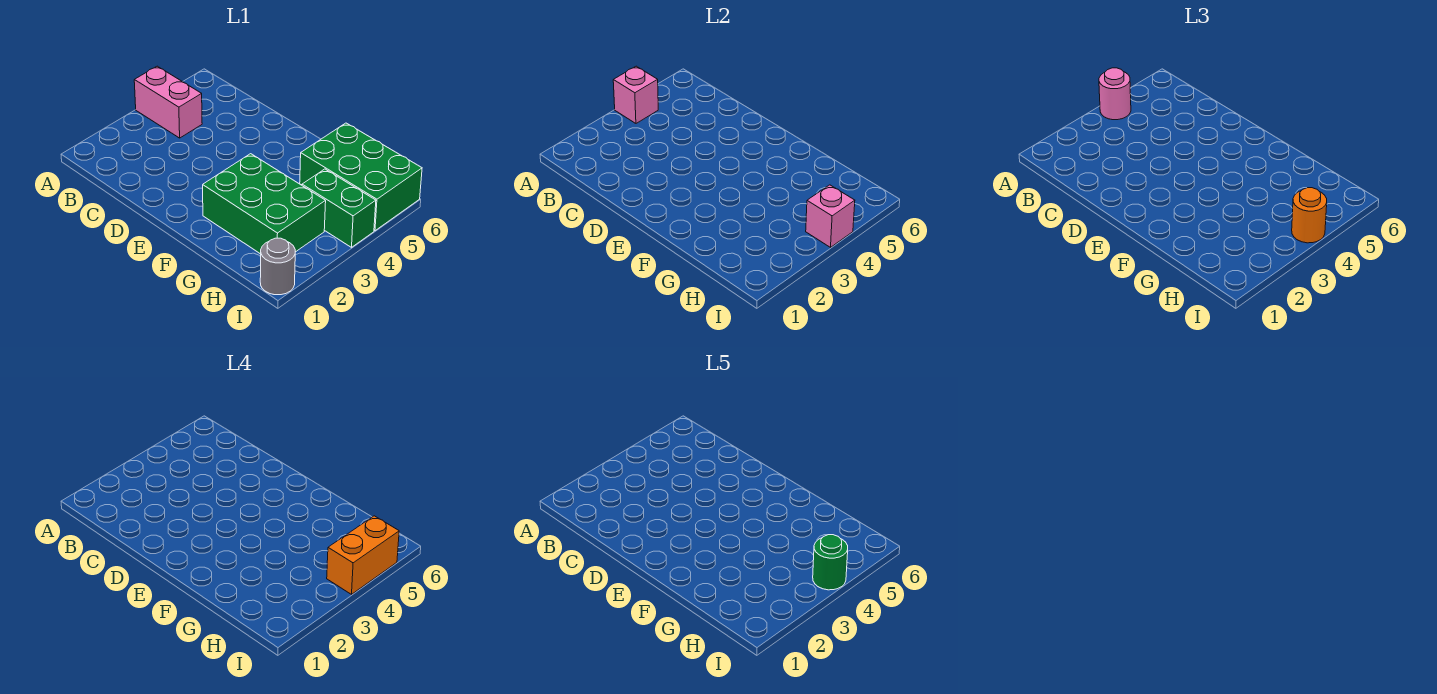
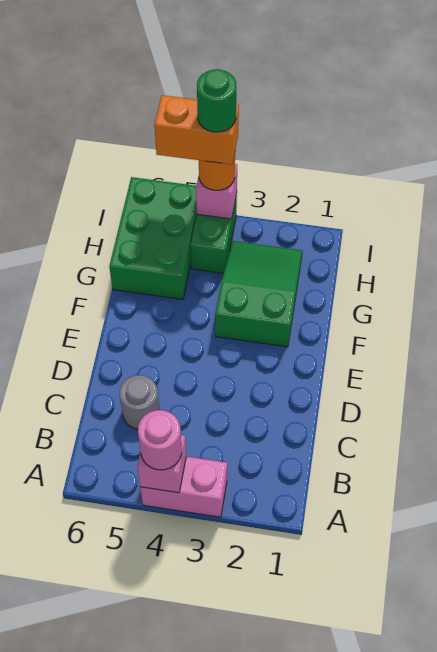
pink brick A4:B4 level 1 -> pink brick A3:A4 level 1
green brick F2:H3 level 1 -> green slope F2:H3 level 1 top F
grey round brick I1 level 1 -> grey round brick C5 level 1

